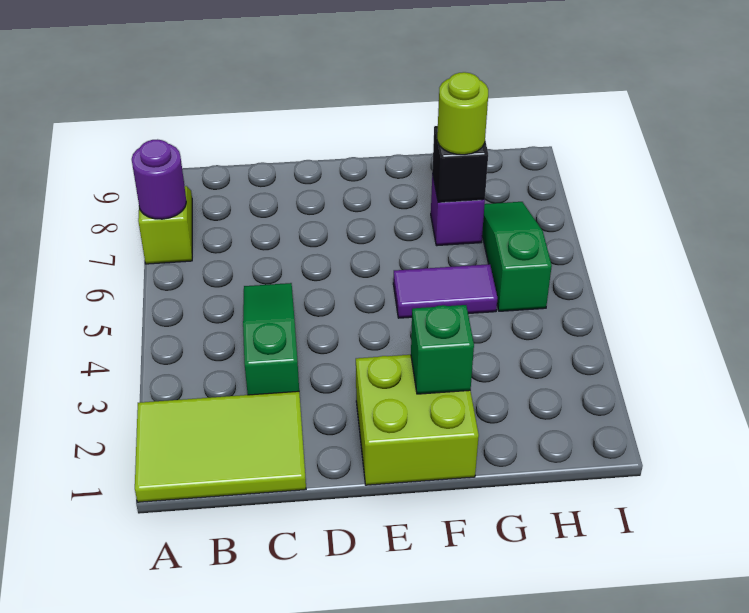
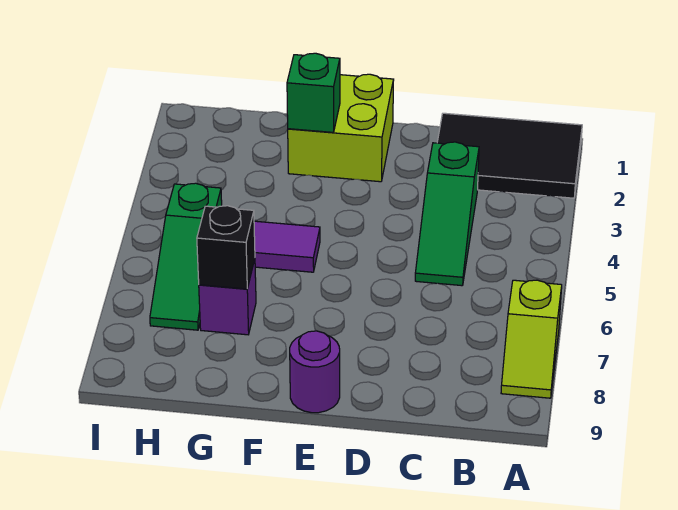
lime tile A1:C2 level 1 -> black tile A1:C2 level 1
purple round brick A7 level 2 -> purple round brick E9 level 1
lime round brick G7 level 3 -> none

